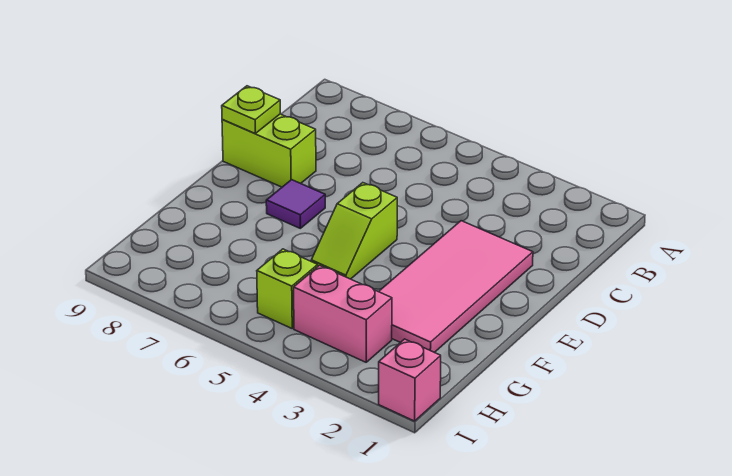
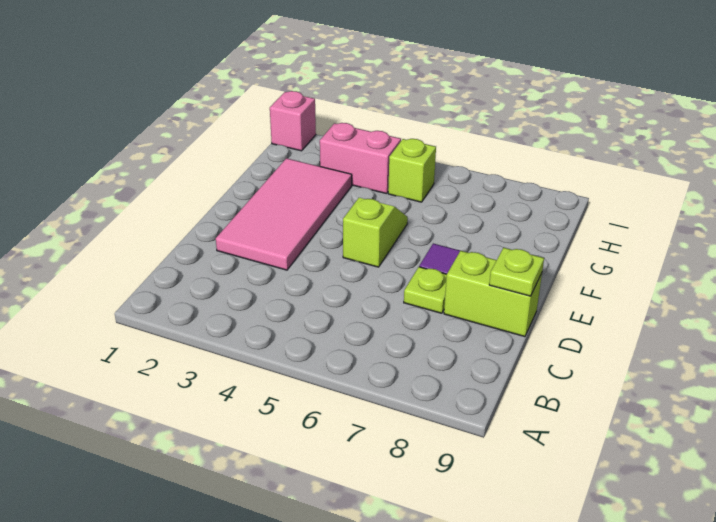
none -> lime plate D7 level 1

